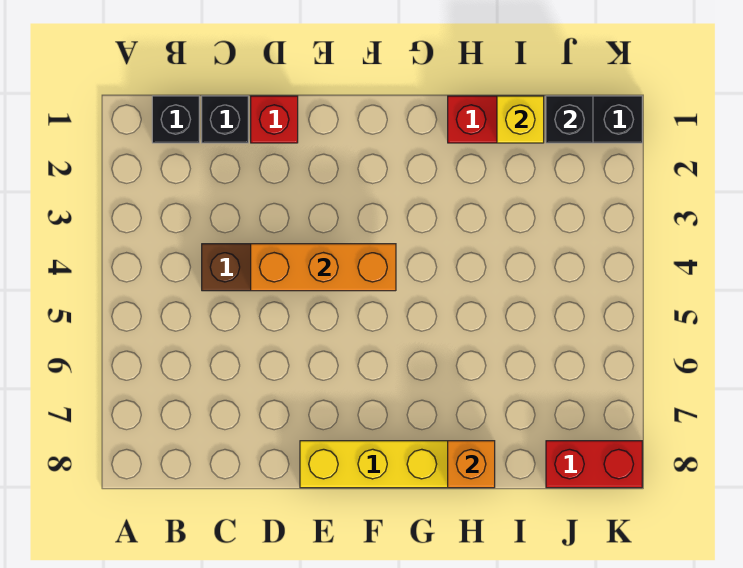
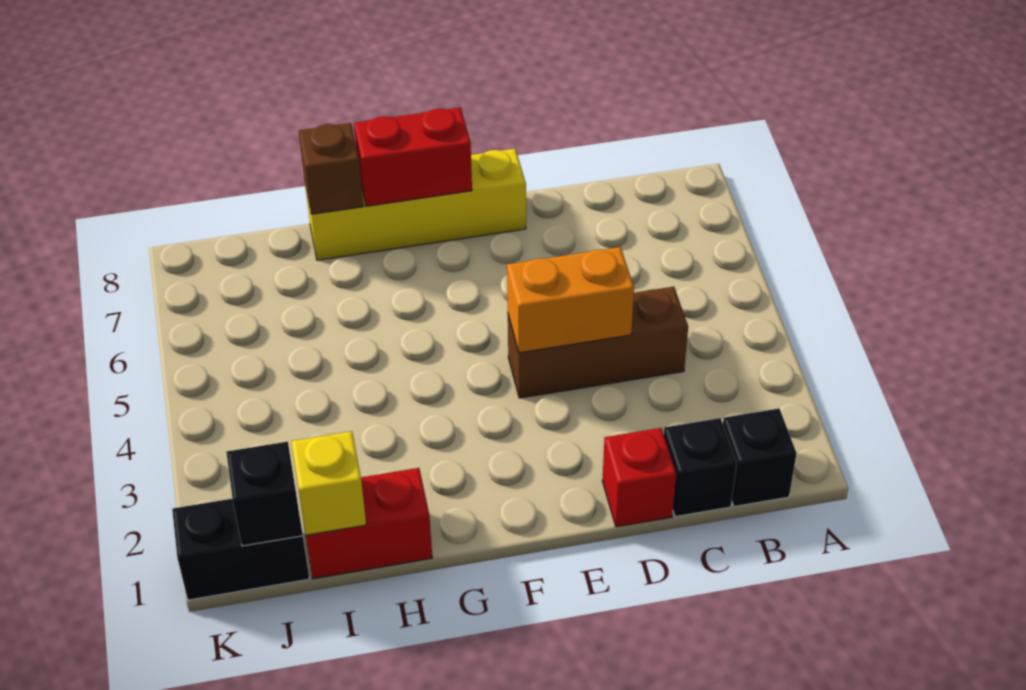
orange brick D4:F4 level 2 -> orange brick D4:E4 level 2
orange brick H8 level 2 -> brown brick H8 level 2
red brick J8:K8 level 1 -> red brick F8:G8 level 2

